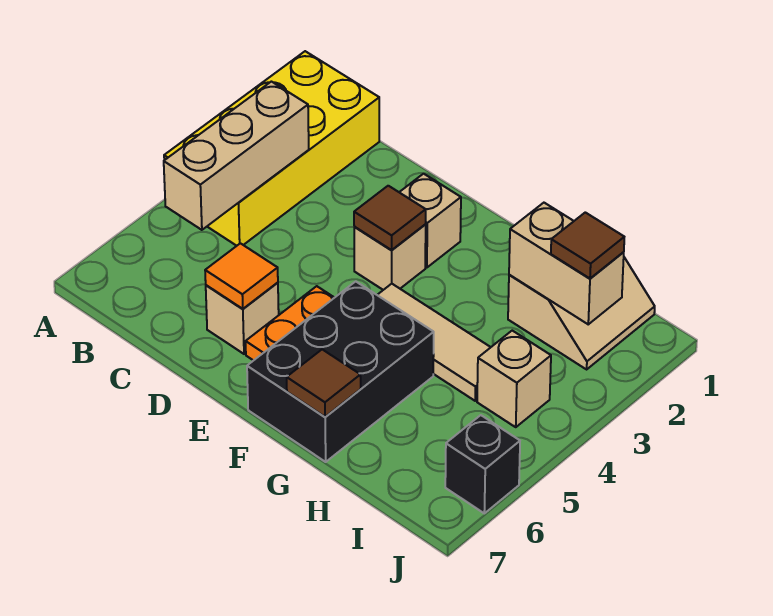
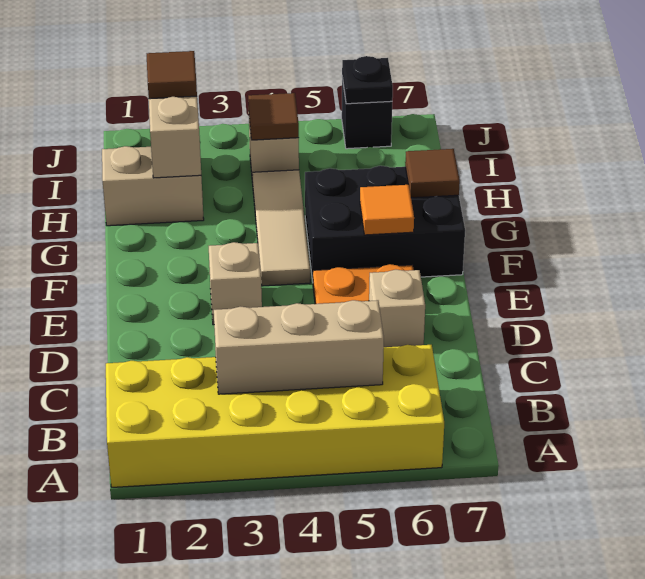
yellow brick A1:B4 level 1 -> yellow brick A1:B6 level 1
orange tile D6 level 2 -> orange tile F6 level 2
tan brick E2 level 1 -> none
brown tile E3 level 2 -> brown tile I4 level 2
none -> black plate J6 level 2

